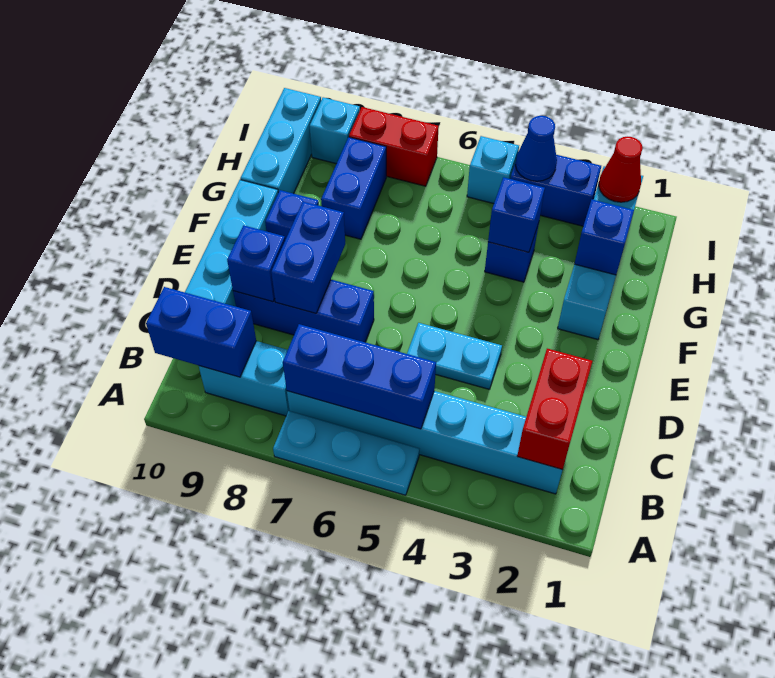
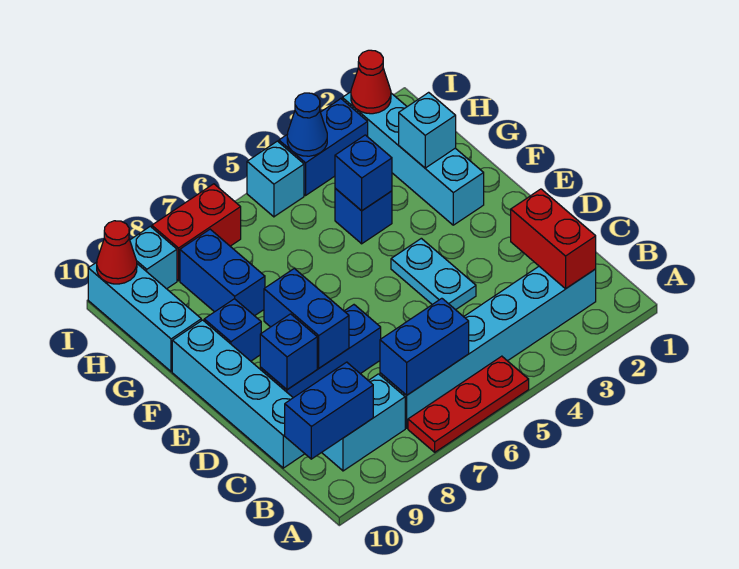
cyan plate A5:A7 level 1 -> red plate A5:A7 level 1
blue brick B5:B7 level 2 -> blue brick B6:B7 level 2
cyan plate D4:D5 level 1 -> cyan plate D4:E4 level 1
blue brick G2 level 2 -> cyan brick G2 level 2
none -> red cone I10 level 2

